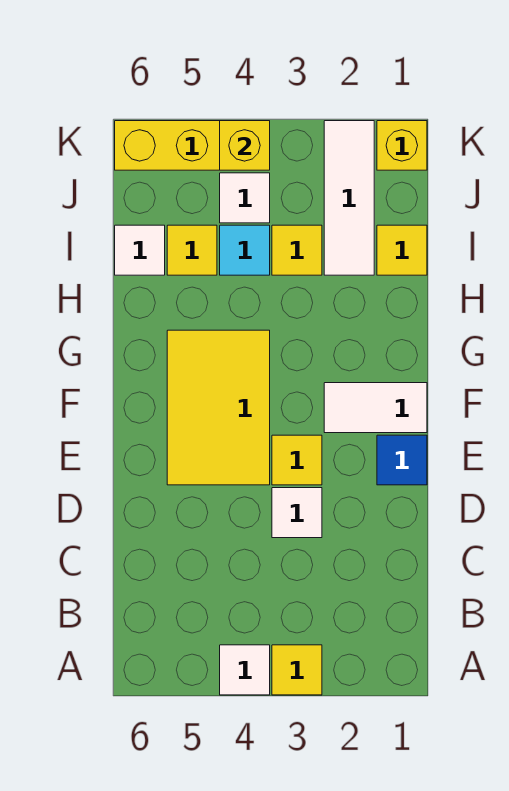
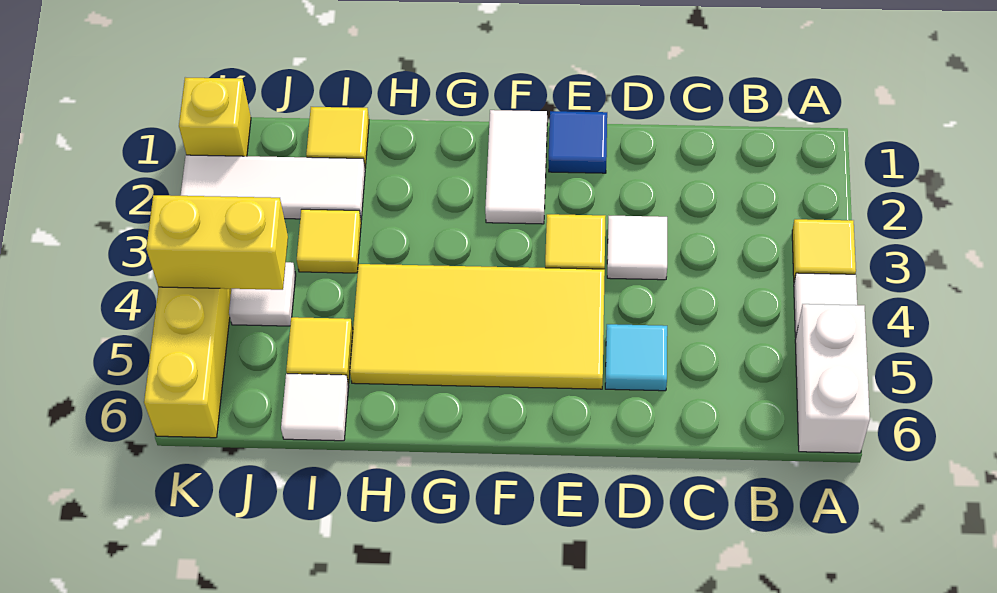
none -> white brick A5:A6 level 1
yellow tile E4:G5 level 1 -> yellow tile E4:H5 level 1
cyan tile I4 level 1 -> cyan tile D5 level 1
yellow brick K4 level 2 -> yellow brick J4:K4 level 2

